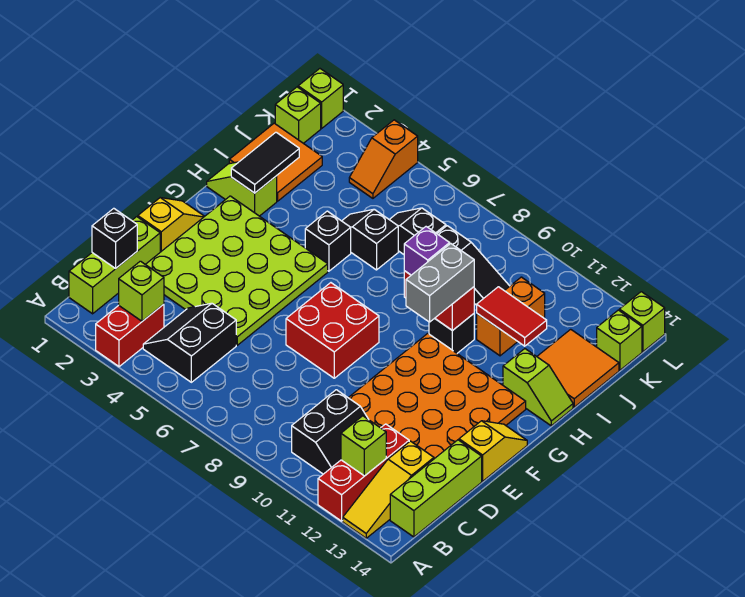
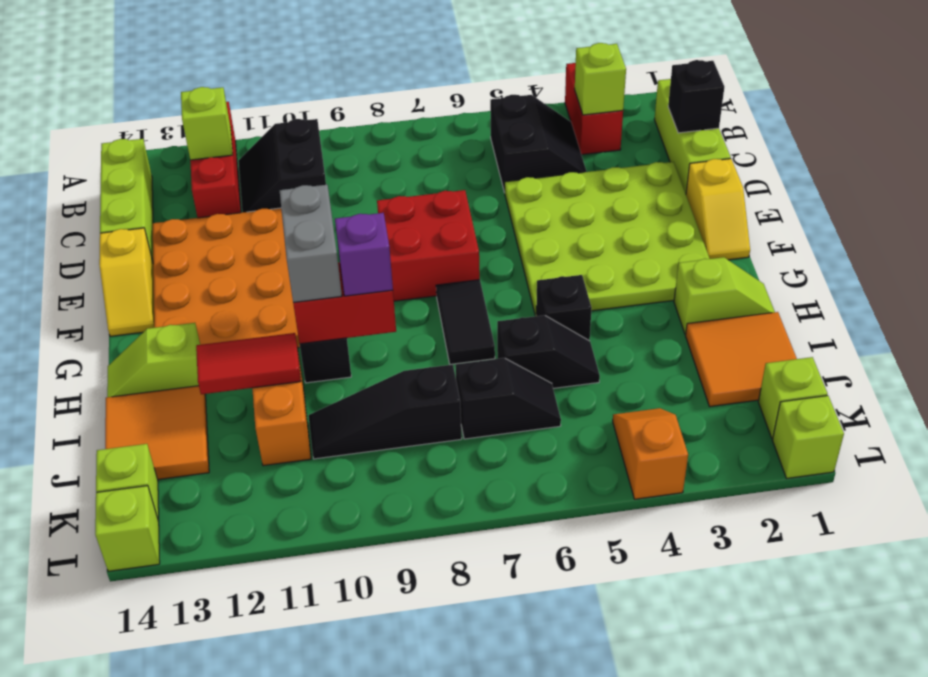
yellow slope A13:C13 level 1 top C -> none
black tile H2:I2 level 2 -> black tile G7:H7 level 1

